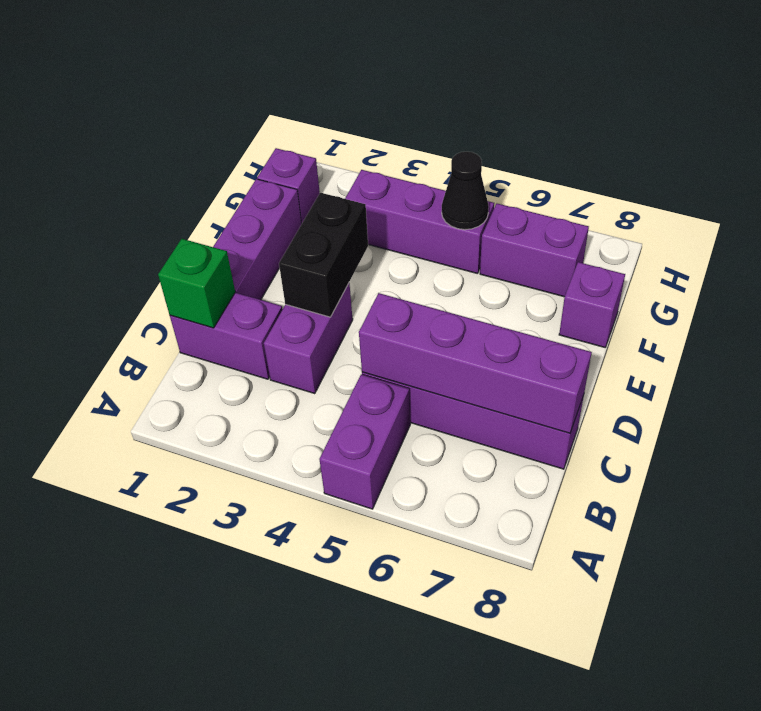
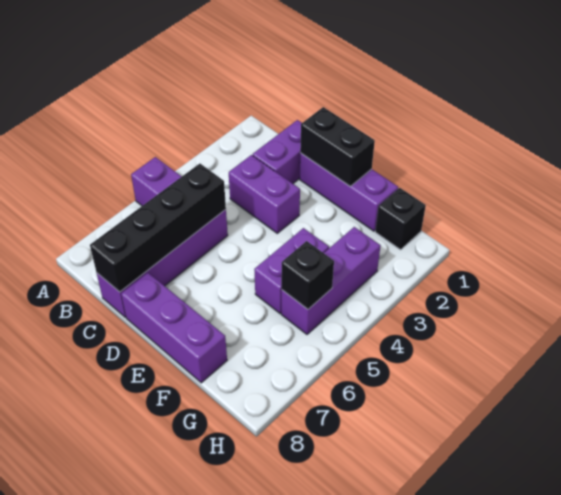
green brick C1 level 2 -> none
purple brick C5:C8 level 2 -> black brick C5:C8 level 2
black brick D3:E3 level 2 -> black brick D1:E1 level 2
purple brick F8 level 1 -> purple brick D8:F8 level 1
purple brick G1 level 1 -> black brick G1 level 1
black cone G5 level 2 -> black brick G5 level 2
purple brick G6:G7 level 1 -> purple brick F4:F5 level 1

